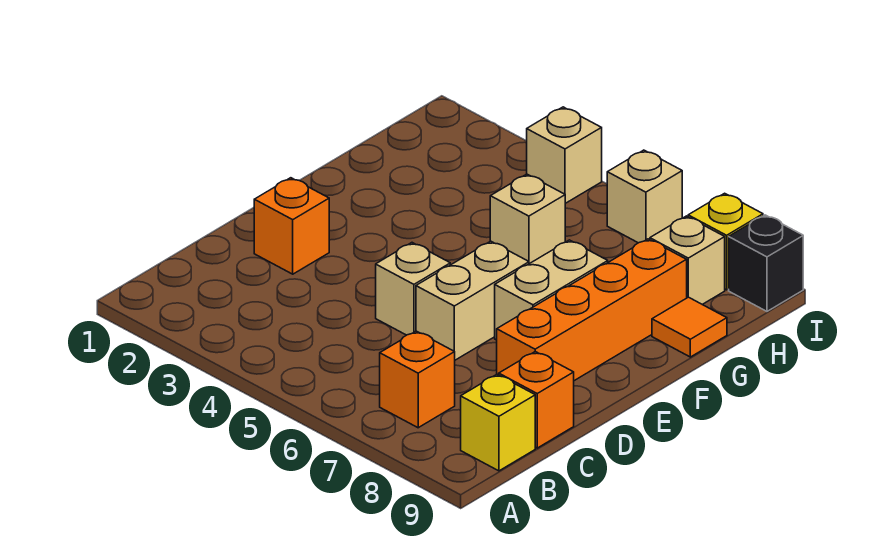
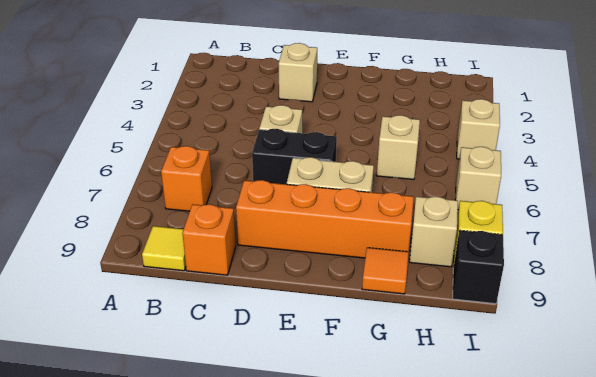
yellow brick B9 level 1 -> yellow tile B9 level 1
orange brick D2 level 1 -> tan brick D2 level 1
tan brick D6:E6 level 1 -> black brick D6:E6 level 1

